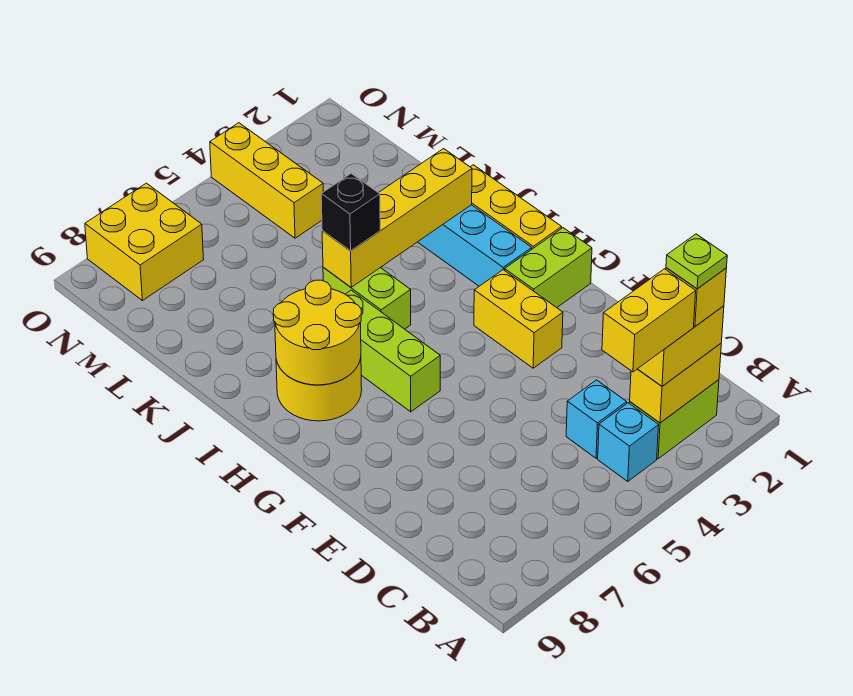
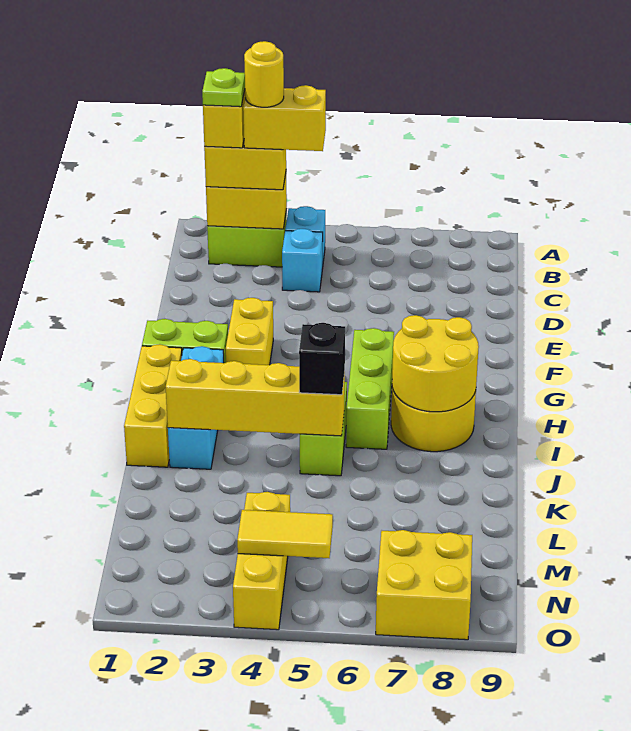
none -> yellow round brick B3 level 5
none -> yellow tile N4:N5 level 2

